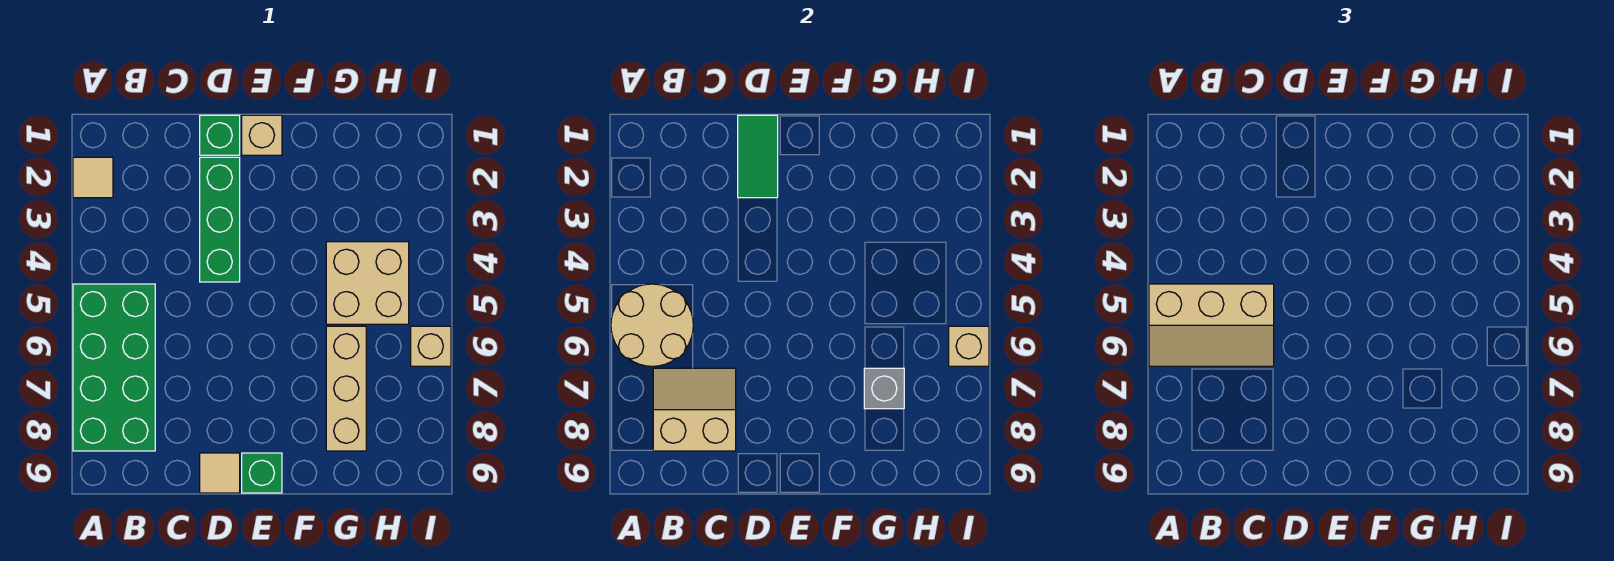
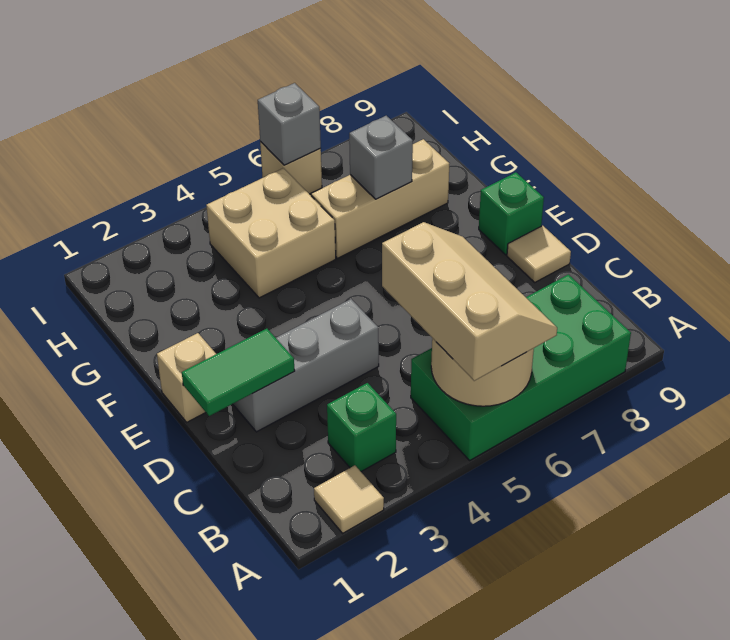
tan slope B7:C8 level 2 top 8 -> none
green brick D1 level 1 -> green brick B3 level 1
green brick D2:D4 level 1 -> grey brick D2:D4 level 1
tan brick I6 level 2 -> grey brick I6 level 2

